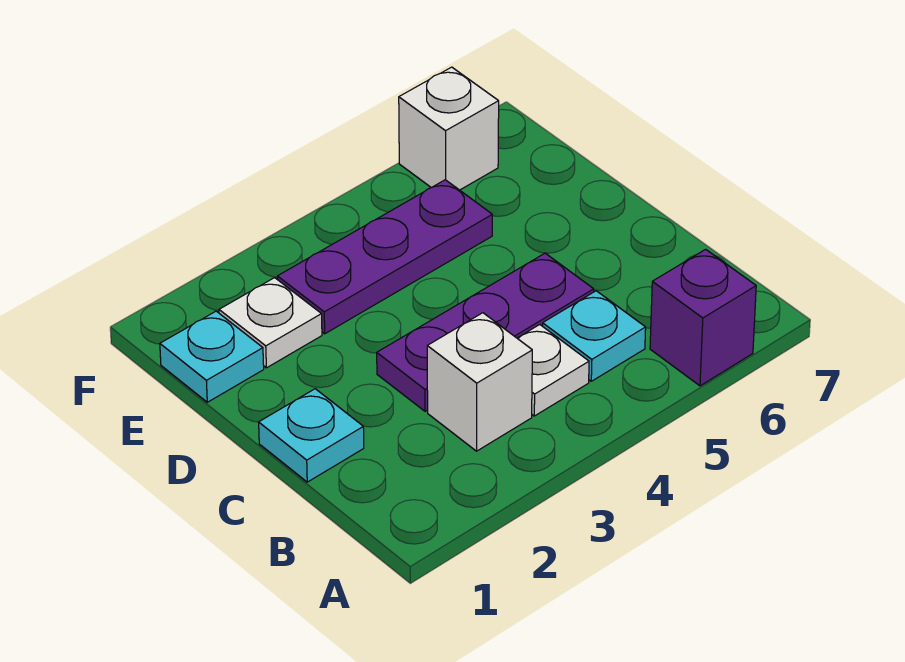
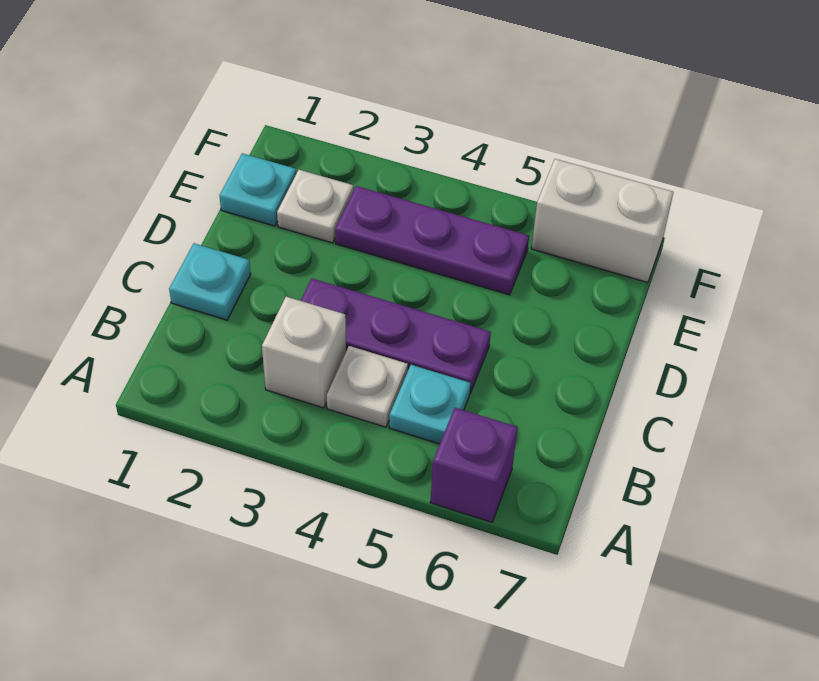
white brick F6 level 1 -> white brick F6:F7 level 1

